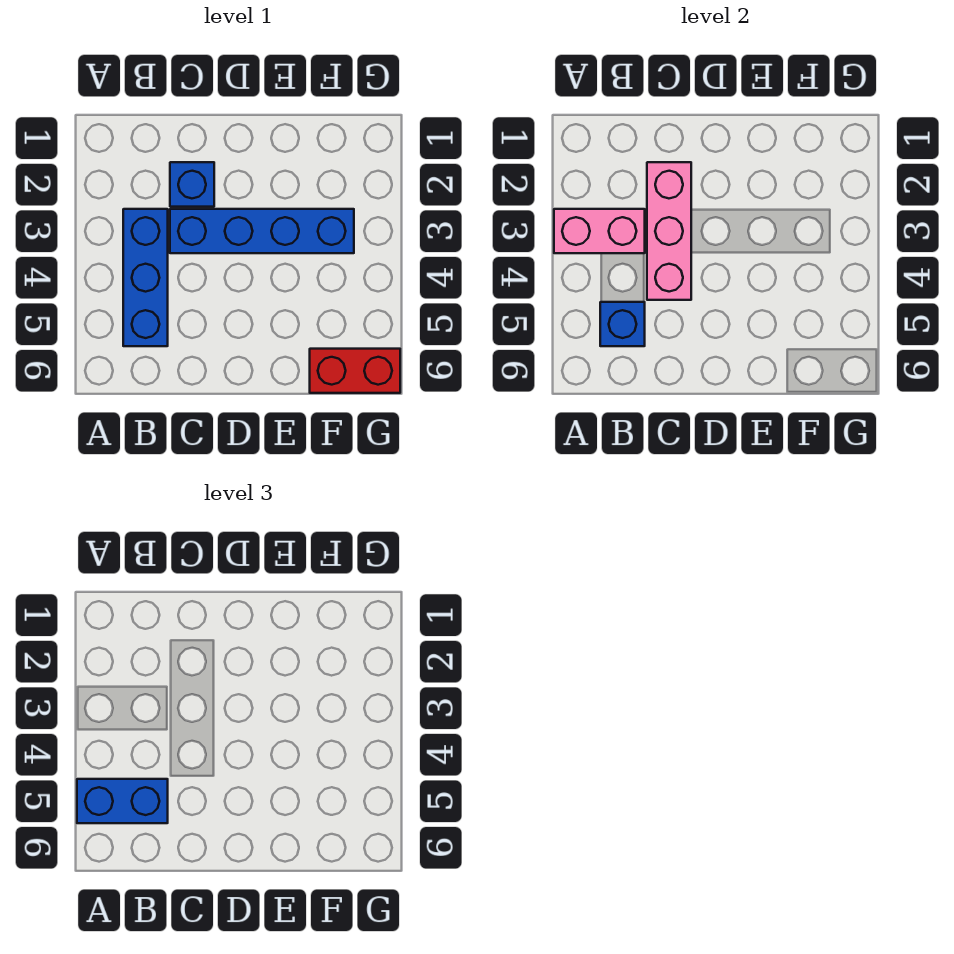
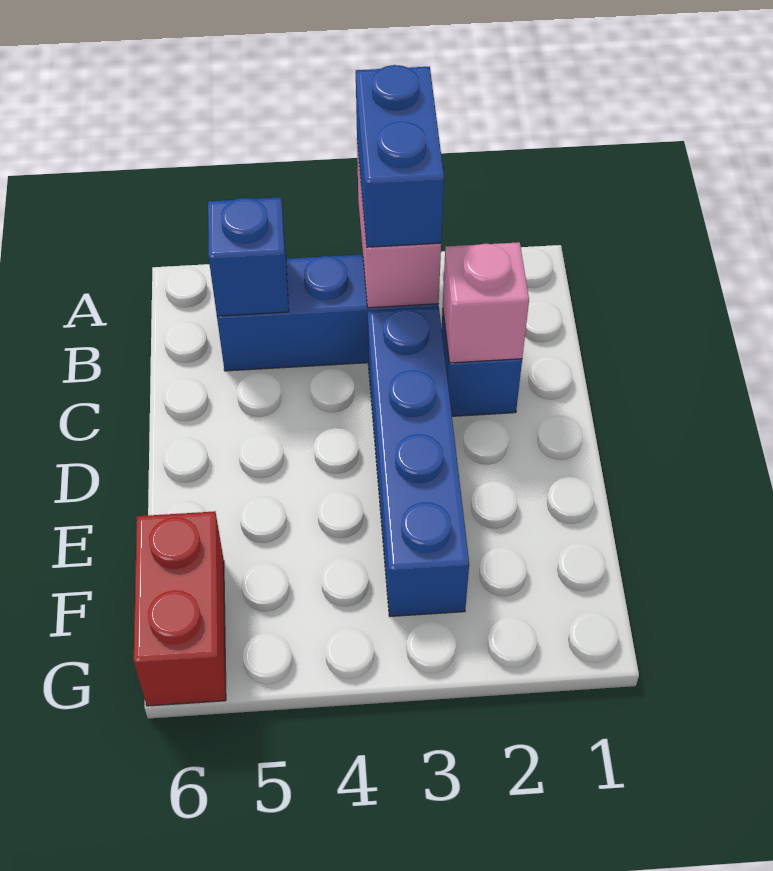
blue brick A5:B5 level 3 -> blue brick A3:B3 level 3
pink brick C2:C4 level 2 -> pink brick C2 level 2

